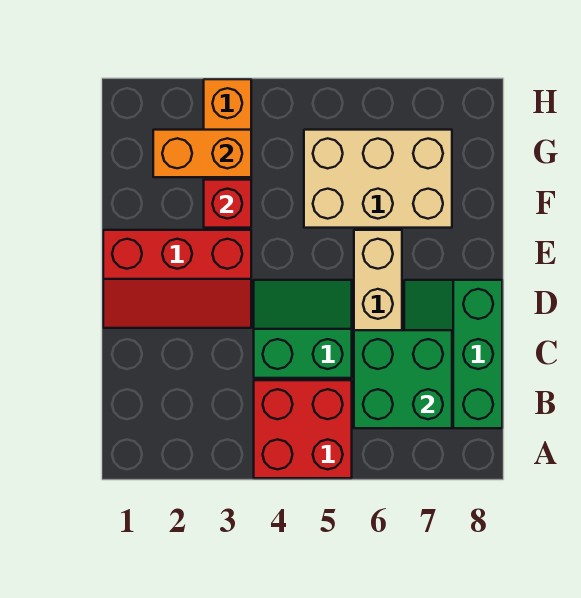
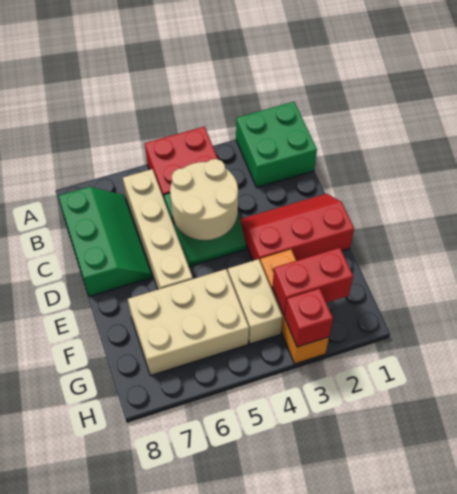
green brick B6:C7 level 2 -> green brick A1:B2 level 1
none -> tan round brick C4:D5 level 2
red brick F3 level 2 -> red brick H3 level 2
none -> tan brick F4:G4 level 1
orange brick G2:G3 level 2 -> red brick G2:G3 level 2

